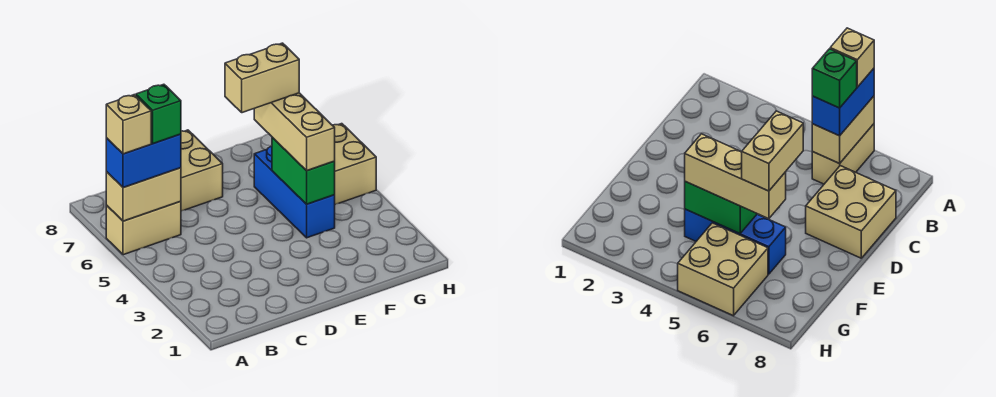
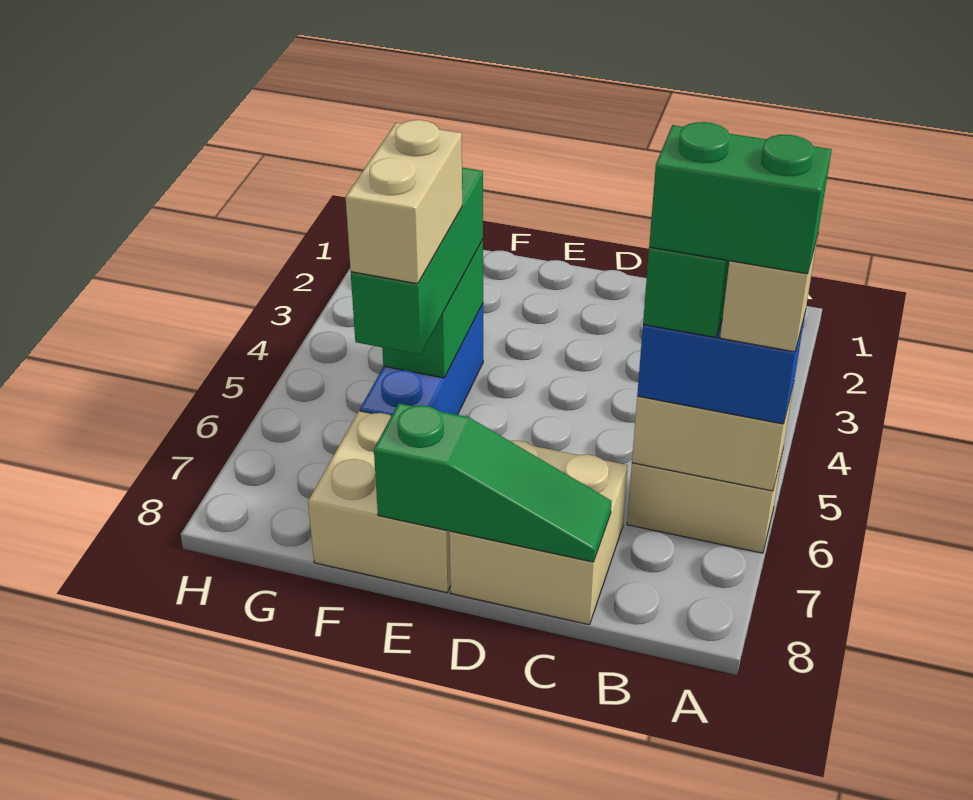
none -> green brick A6:B6 level 5
none -> green slope C8:E8 level 2 top E
tan brick E6:F6 level 4 -> tan brick F5:F6 level 4
tan brick F4:F6 level 3 -> green brick F4:F6 level 3
tan brick G5:H6 level 1 -> tan brick E7:F8 level 1

